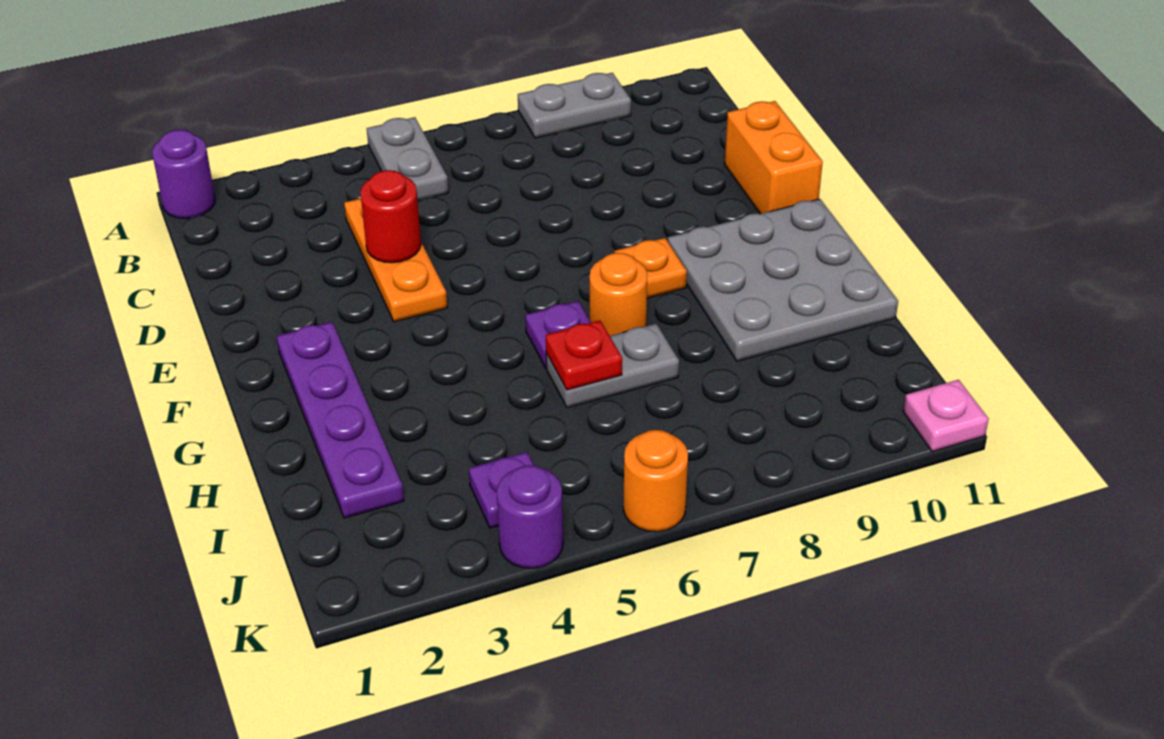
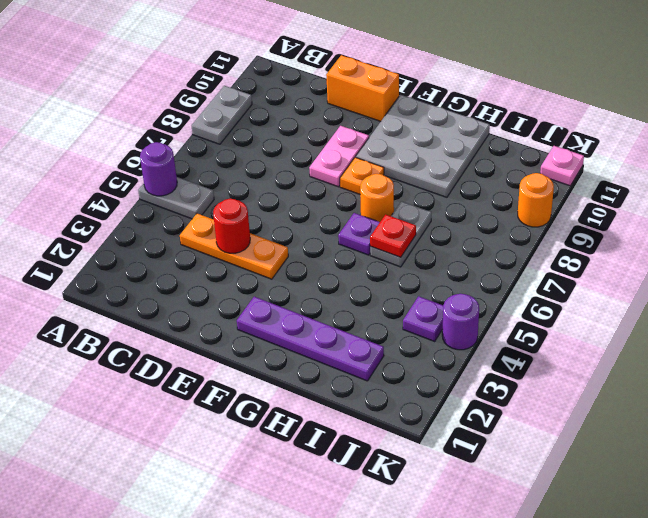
purple round brick A1 level 1 -> purple round brick A5 level 2
none -> pink plate E8:E9 level 1
orange round brick K6 level 1 -> orange round brick K9 level 1

